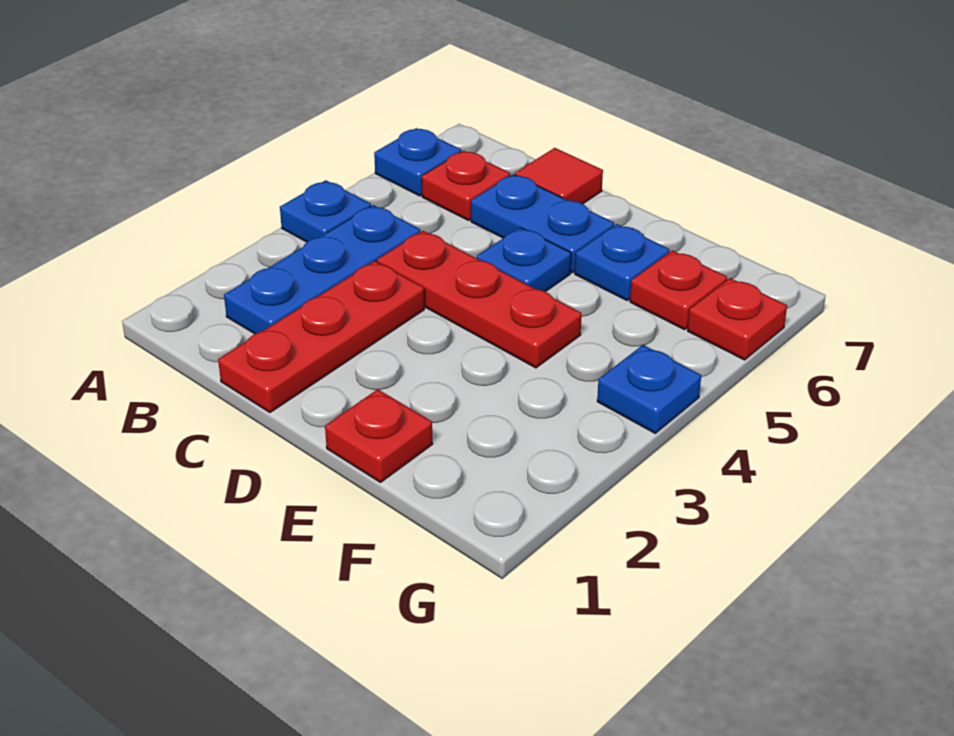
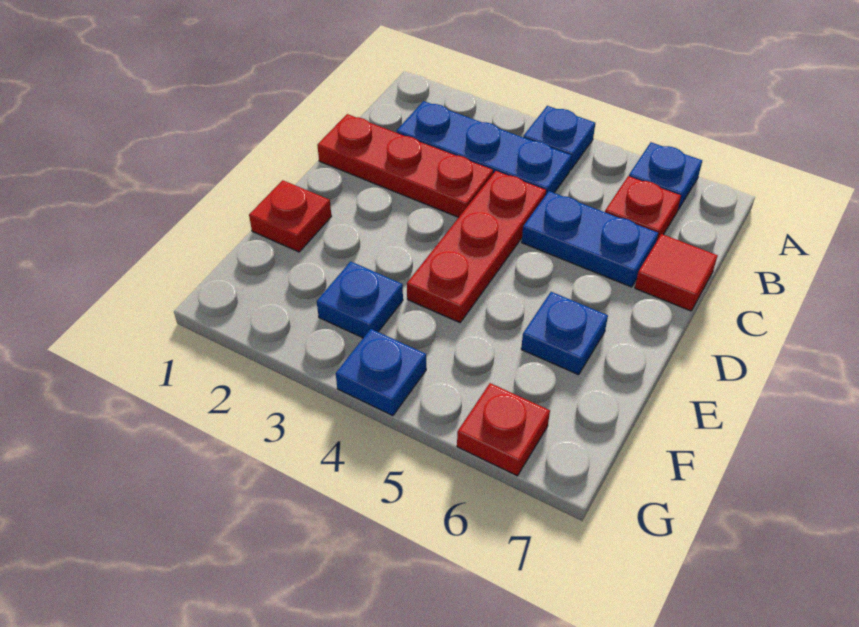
blue plate C6:D6 level 1 -> blue plate C5:C6 level 1
blue plate D5 level 1 -> blue plate F3 level 1
red plate F6 level 1 -> none

